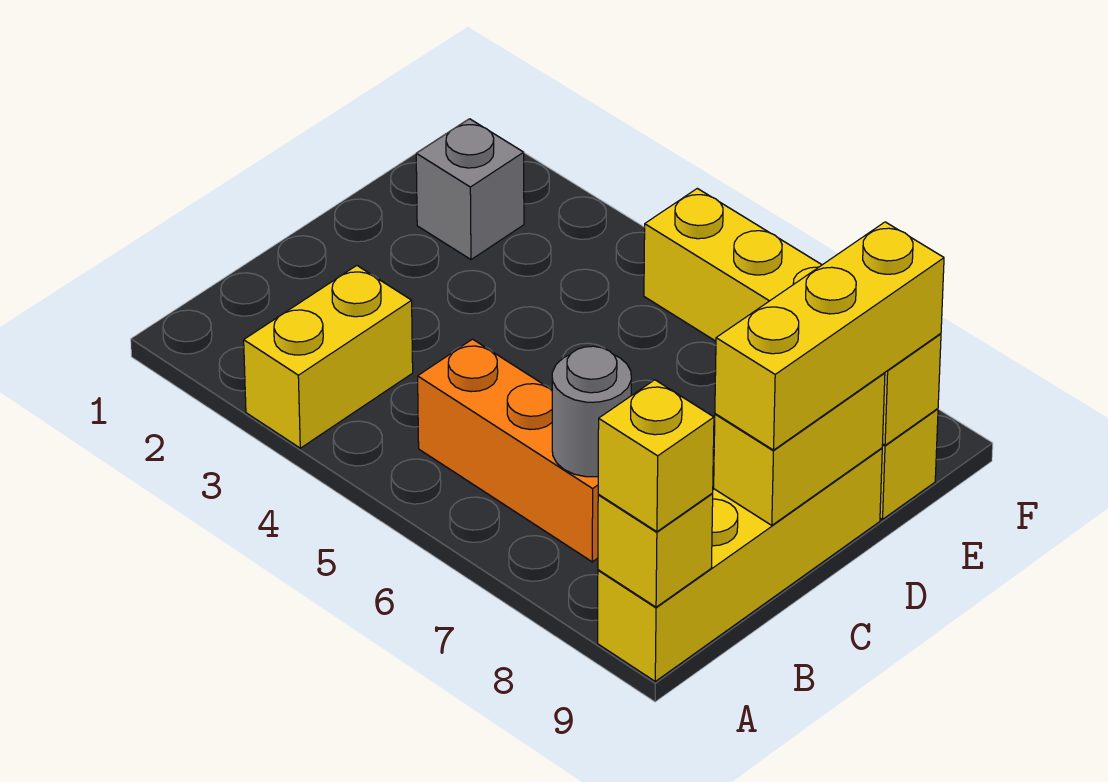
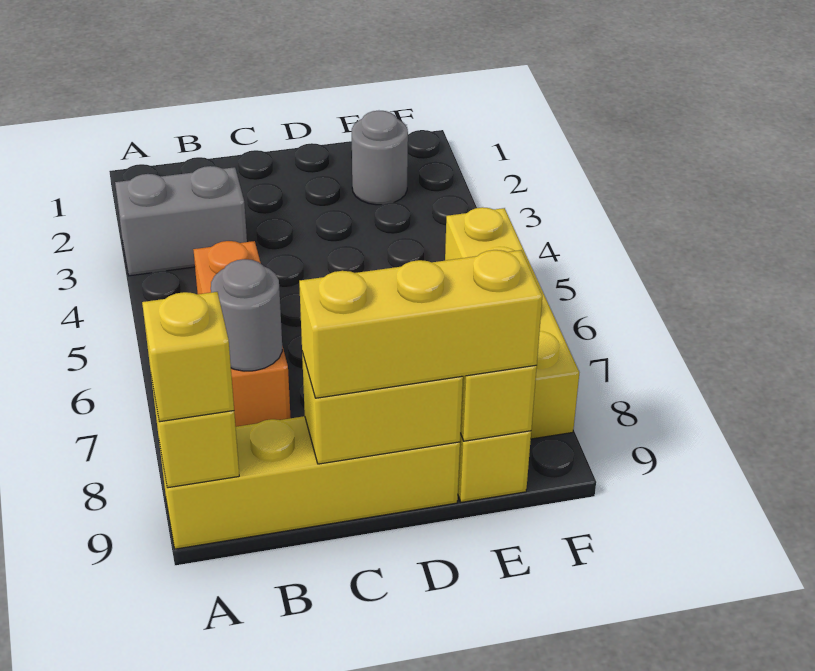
yellow brick A3:B3 level 1 -> grey brick A3:B3 level 1
grey brick E2 level 1 -> grey round brick E2 level 1

